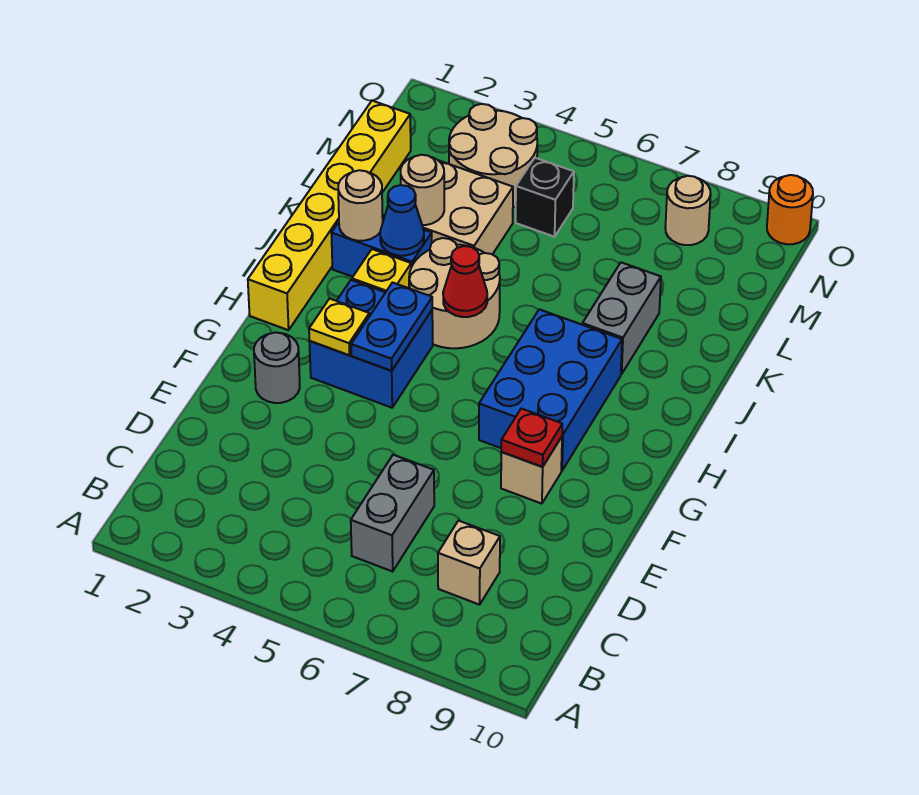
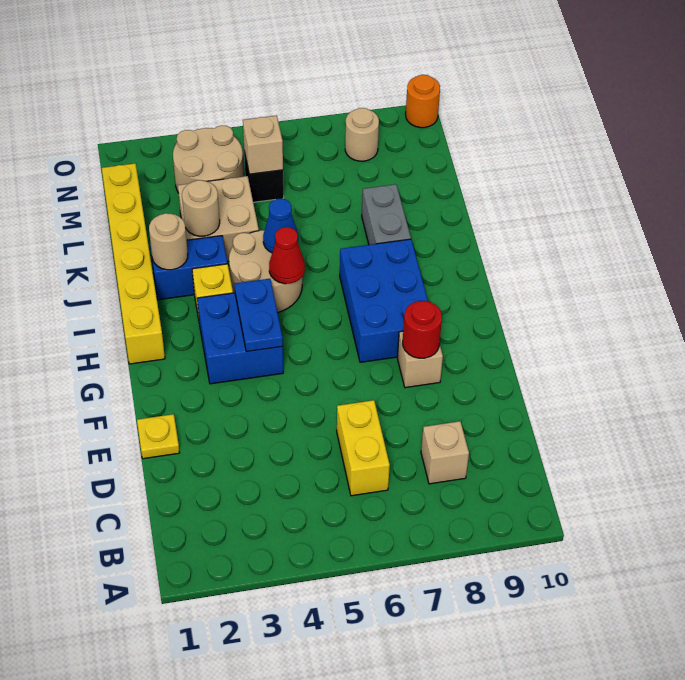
grey brick C6:D6 level 1 -> yellow brick C6:D6 level 1
grey round brick F2 level 1 -> none
red plate F8 level 2 -> red round brick F8 level 2
yellow plate G3 level 2 -> yellow plate E1 level 1
blue cone J3 level 2 -> blue cone J5 level 2
none -> tan brick M5 level 2

